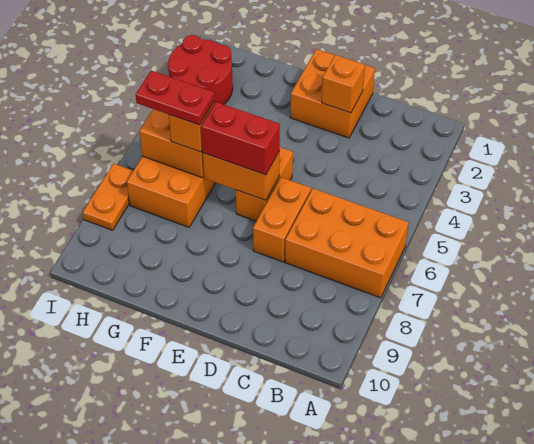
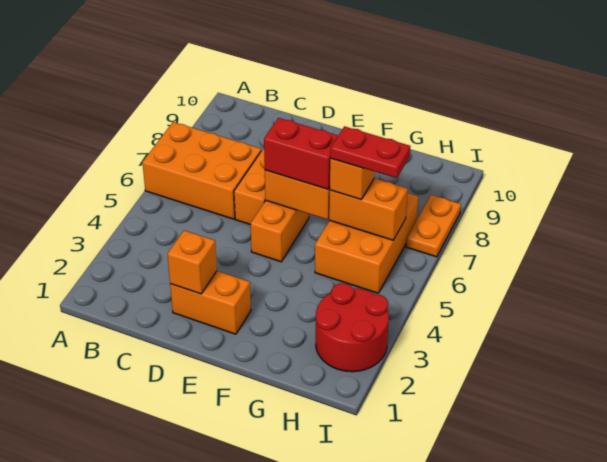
orange brick D1:E2 level 1 -> orange brick D2:E2 level 1

